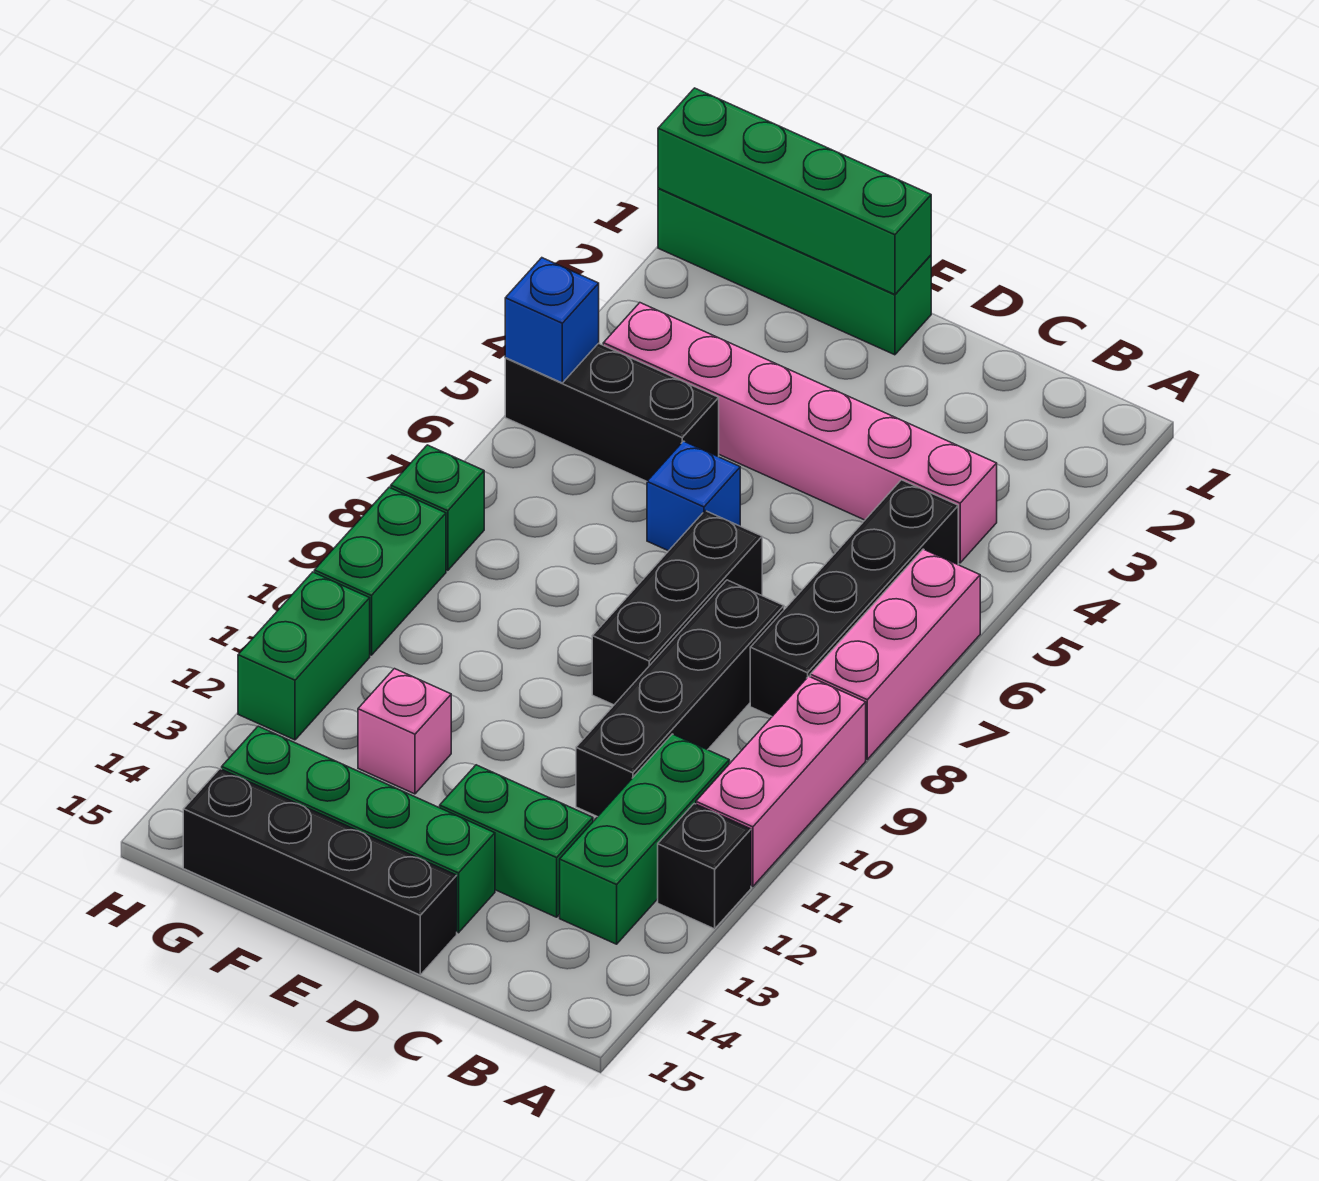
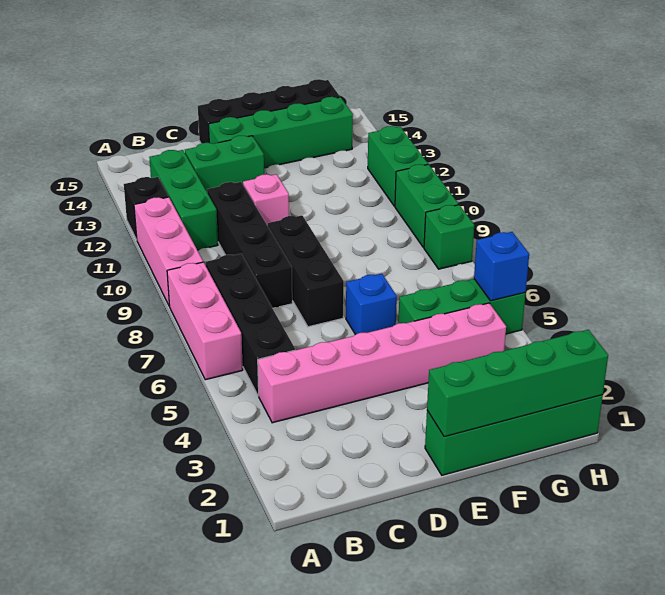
black brick F5:H5 level 1 -> green brick F5:H5 level 1
pink brick F12 level 1 -> pink brick D11 level 1

